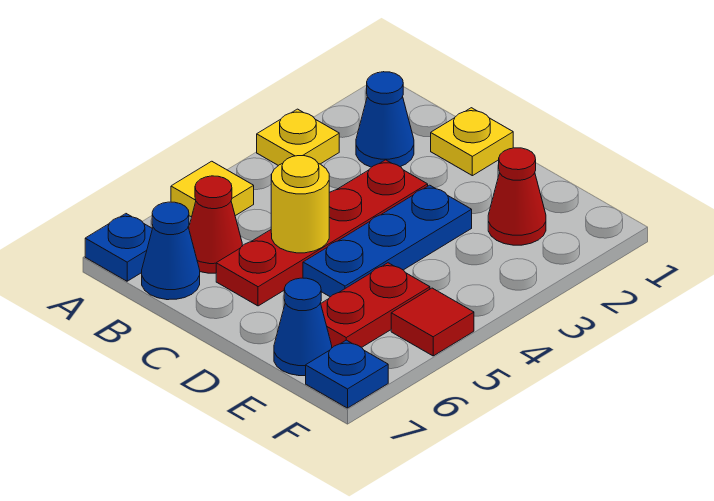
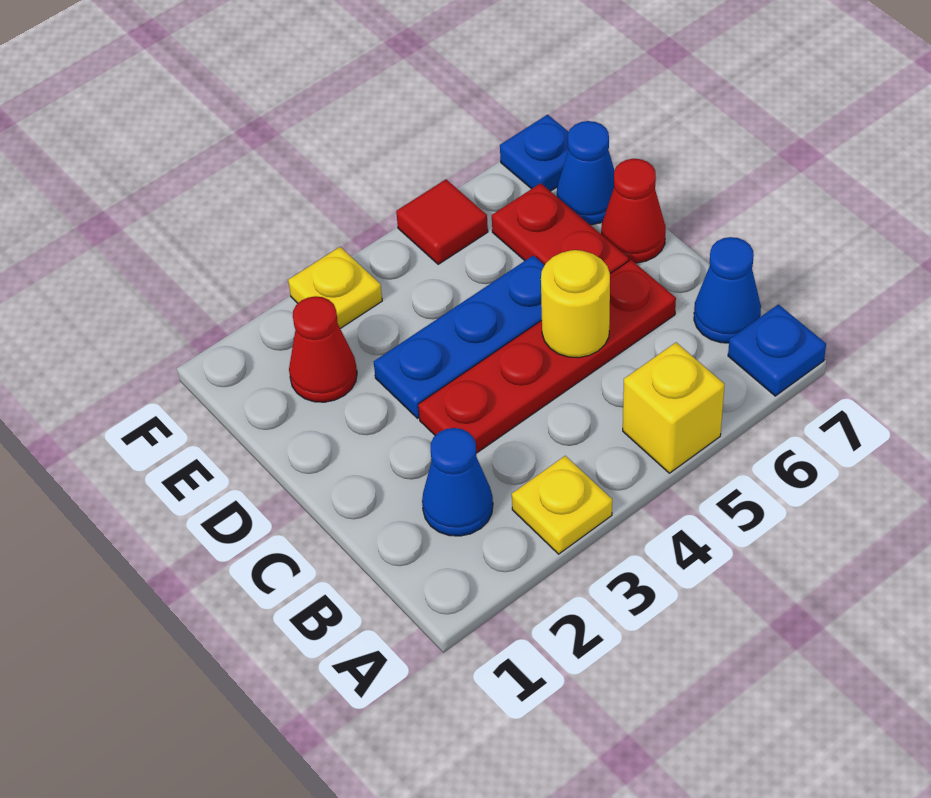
yellow tile A5 level 1 -> yellow brick A5 level 1
red cone B6 level 1 -> red cone D7 level 1
yellow plate C1 level 1 -> yellow plate F3 level 1
red plate E5:E6 level 1 -> red plate D6:E6 level 1

